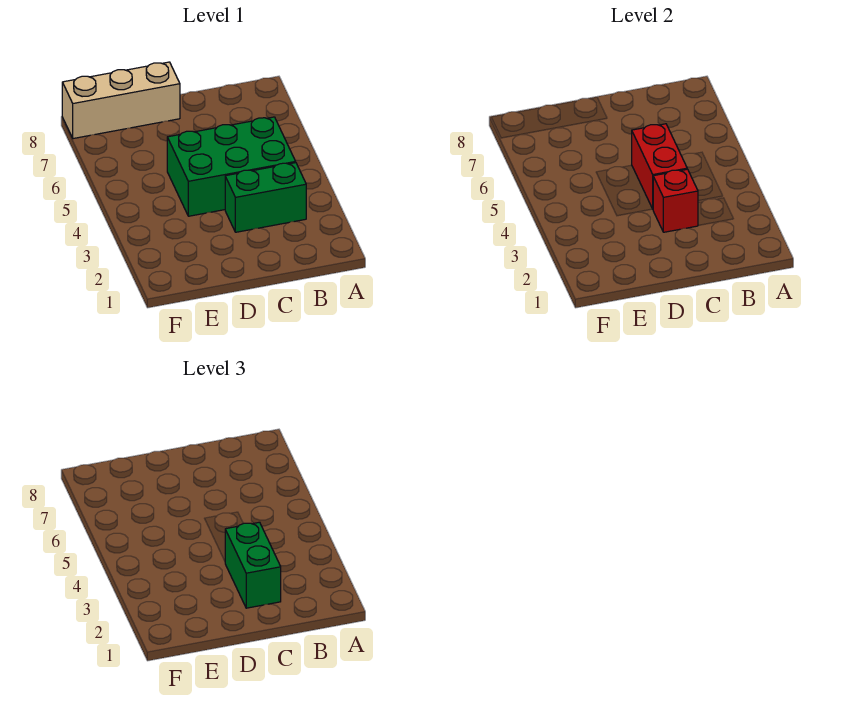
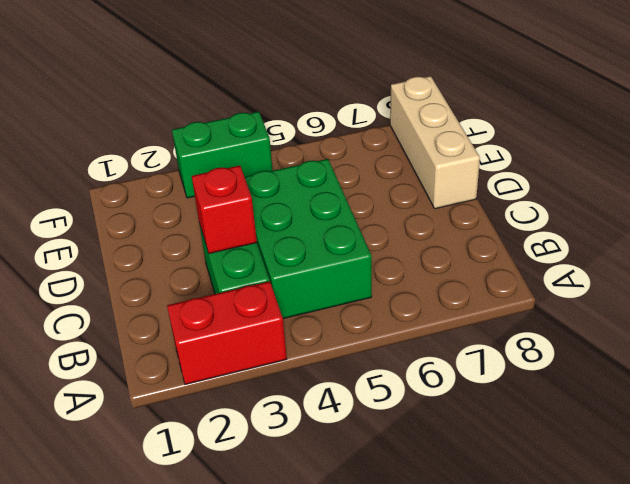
green brick C2:C3 level 3 -> green brick F3:F4 level 1
red brick C4:C5 level 2 -> red brick A2:A3 level 1

